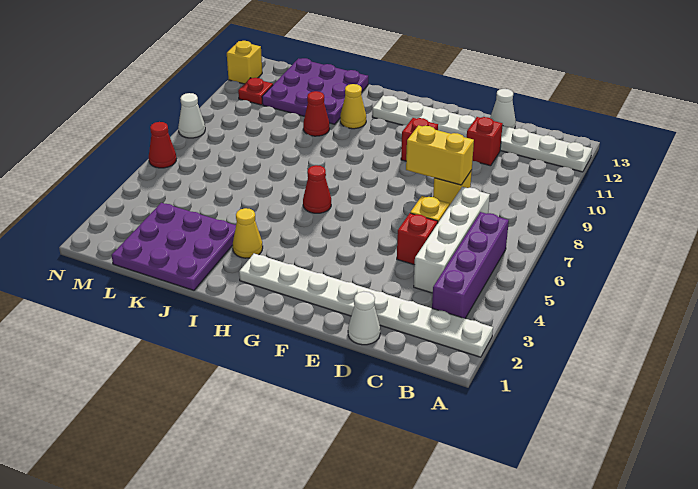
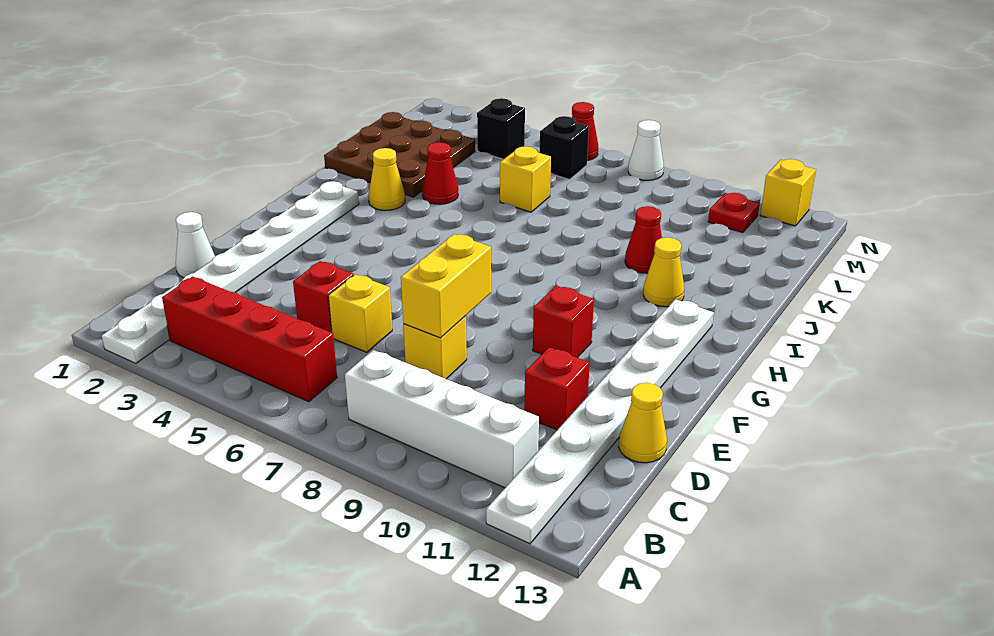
purple brick B3:B6 level 1 -> red brick B3:B6 level 1
white brick C4:C7 level 1 -> white brick B8:B11 level 1
white cone D13 level 1 -> yellow cone D13 level 1
red cone H6 level 1 -> red cone J4 level 1
purple plate J1:L3 level 1 -> brown plate J1:L3 level 1
purple plate J11:L13 level 1 -> none
none -> yellow brick K6 level 1
none -> black brick M4 level 1
none -> black brick M6 level 1

